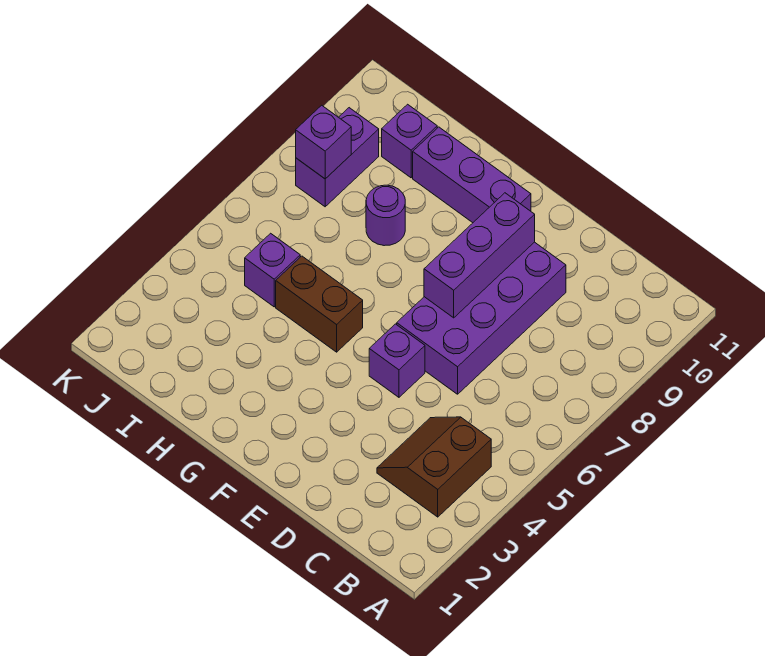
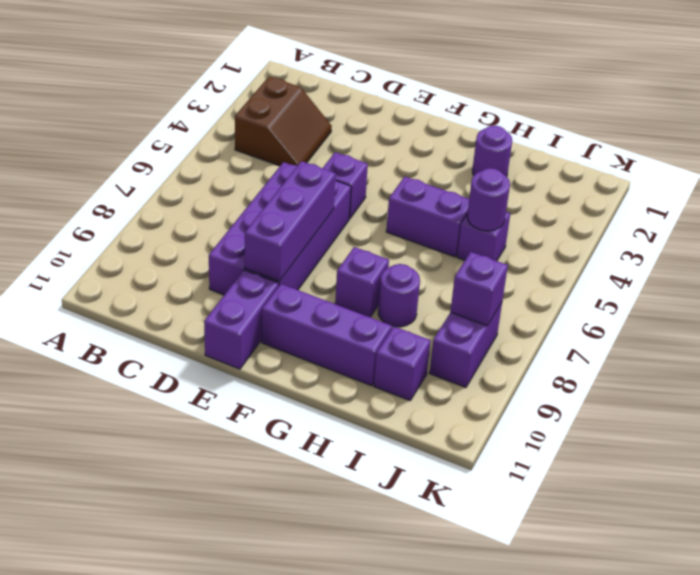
none -> purple brick E10:E11 level 1
brown brick G5:H5 level 1 -> purple brick G5:H5 level 1
none -> purple brick G8 level 1
none -> purple round brick H2 level 1
none -> purple round brick I5 level 2

